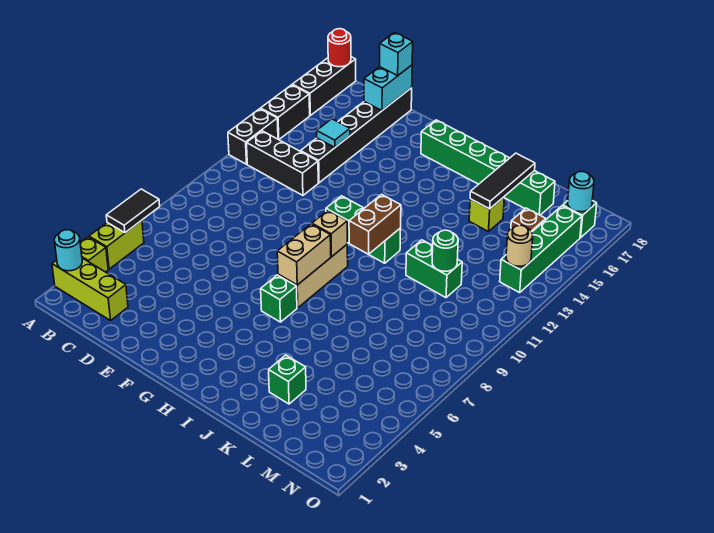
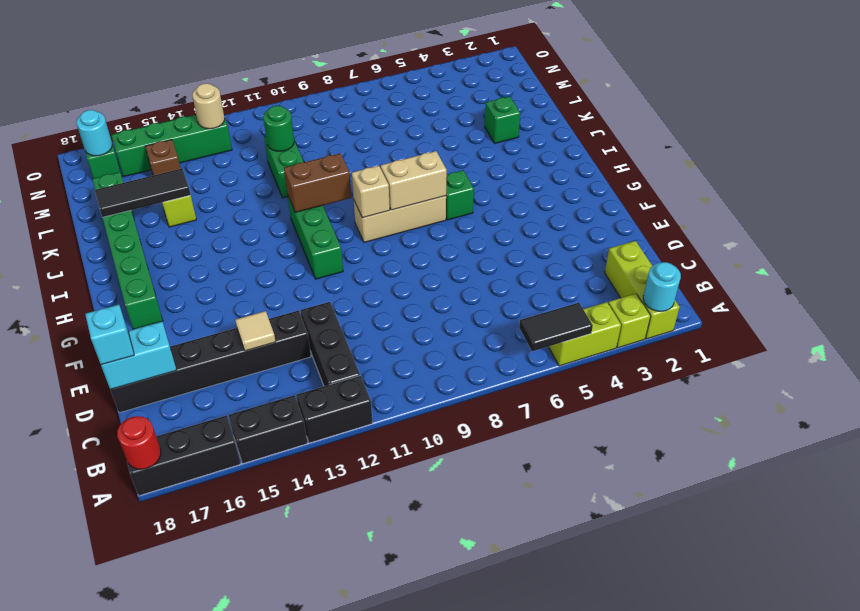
cyan tile D14 level 2 -> tan tile D14 level 2

